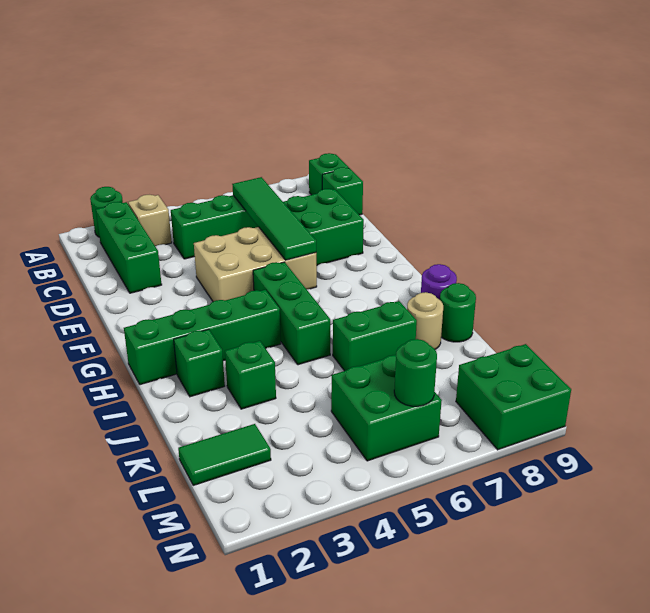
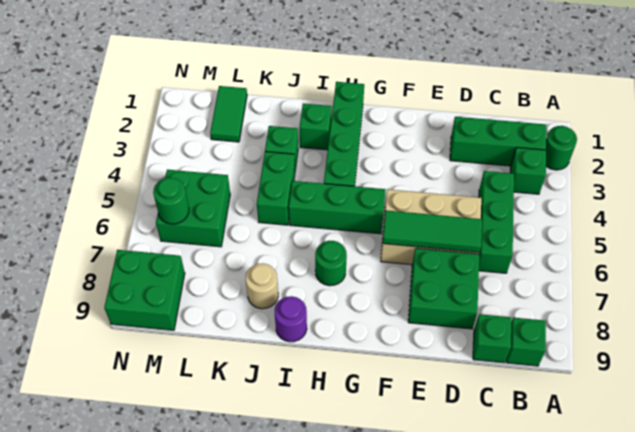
tan brick B3 level 1 -> green brick B3 level 1
green tile C6:F6 level 2 -> green tile D6:F6 level 2
tan brick E4:F6 level 1 -> tan brick D5:F6 level 1
green brick J6:J7 level 1 -> green brick J4:J5 level 1
green round brick J9 level 1 -> green round brick H7 level 1

